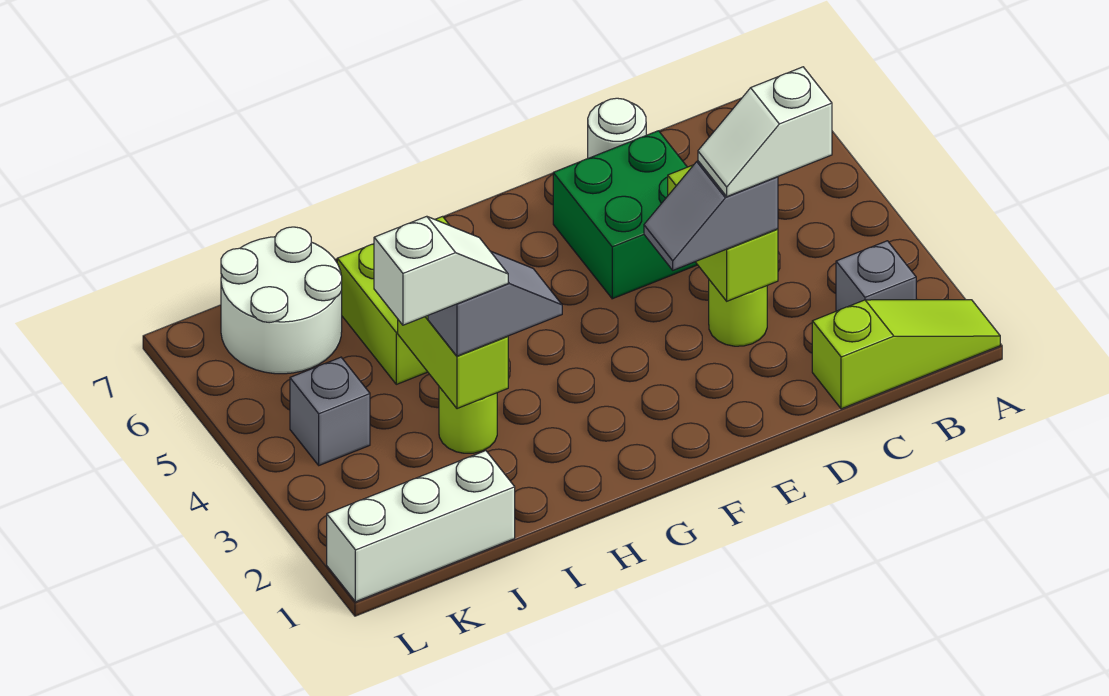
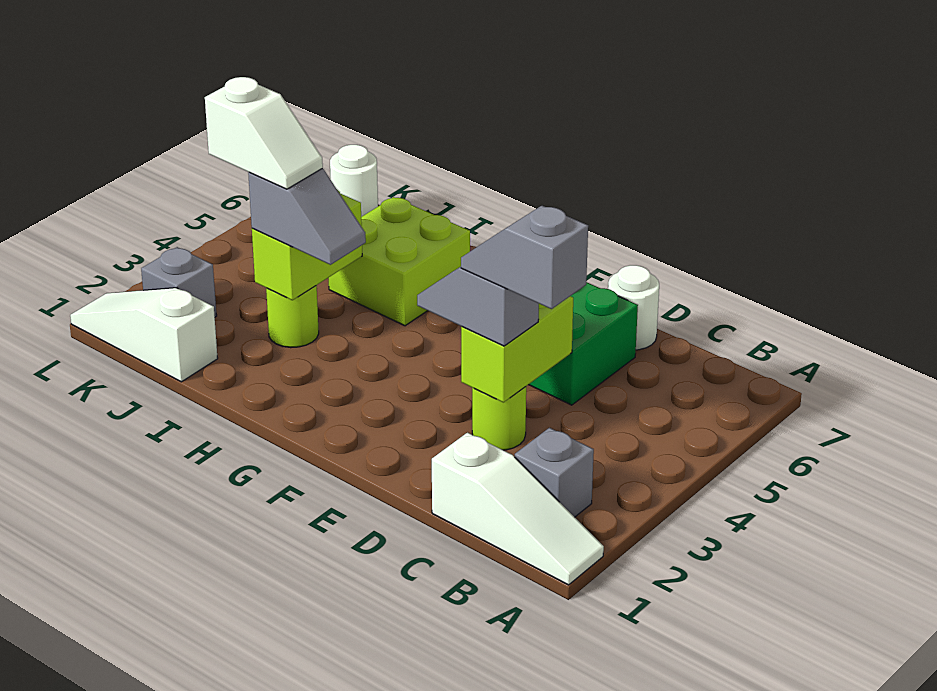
lime slope A1:C1 level 1 top C -> white slope A1:C1 level 1 top C
white slope C3:D3 level 4 top C -> grey slope C3:D3 level 4 top C
white brick J1:L1 level 1 -> white slope J1:L1 level 1 top J
white round brick J6:K7 level 1 -> white round brick K7 level 1
grey brick K4 level 1 -> grey brick K2 level 1

